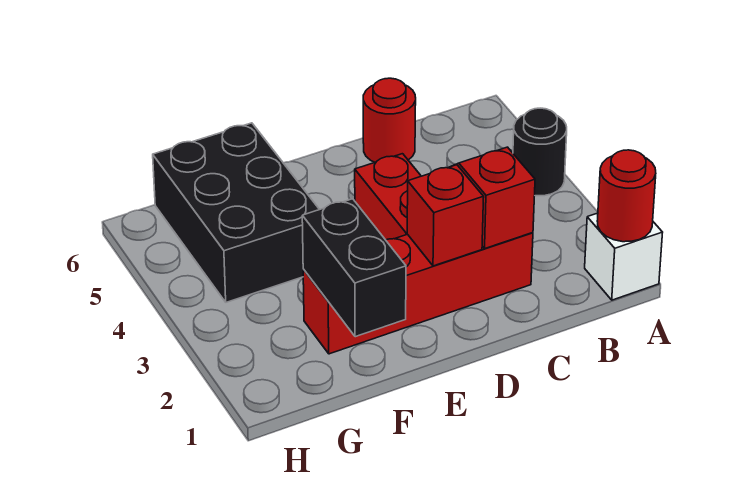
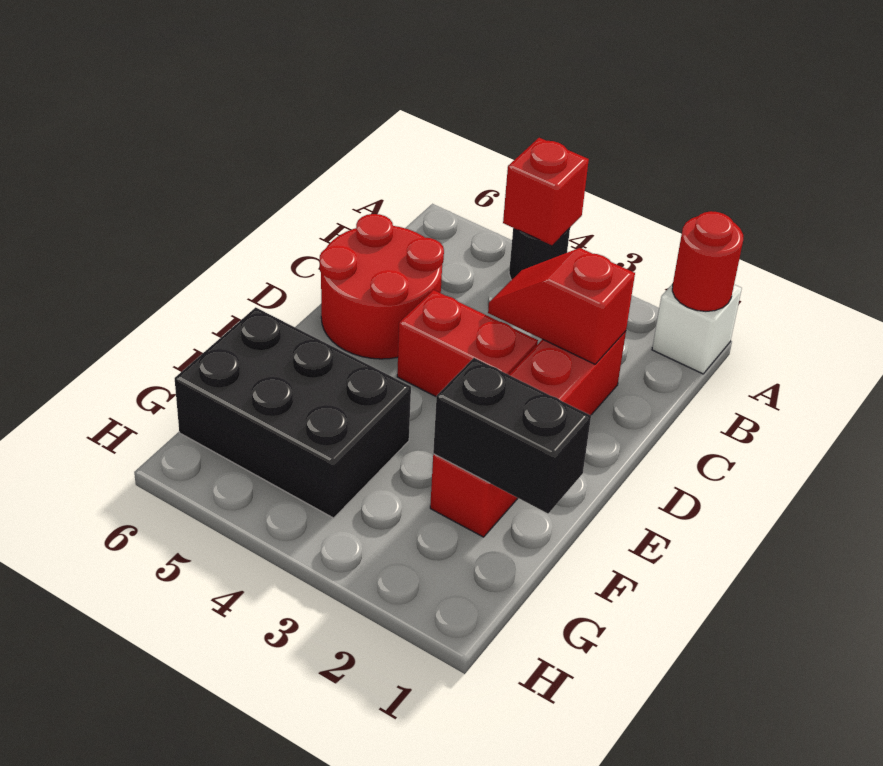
red round brick C6 level 1 -> red round brick C5:D6 level 1
red brick D2 level 2 -> red brick A4 level 2

